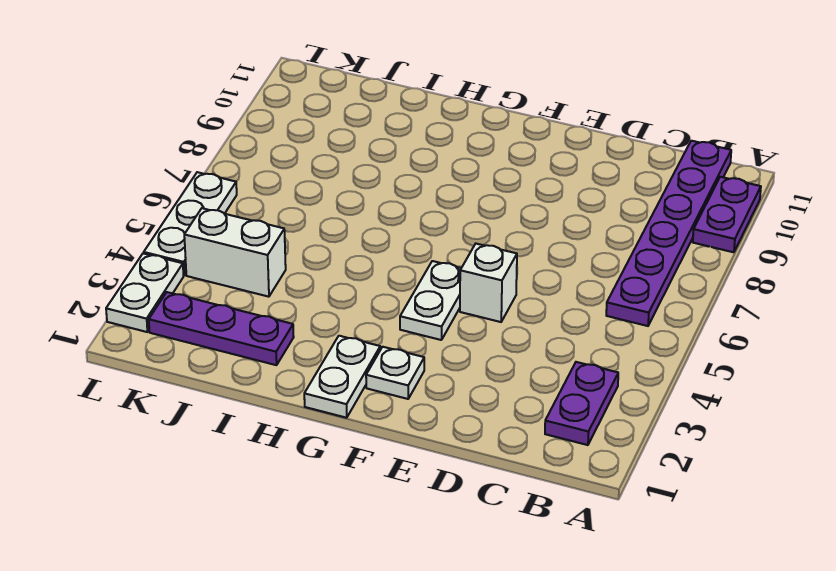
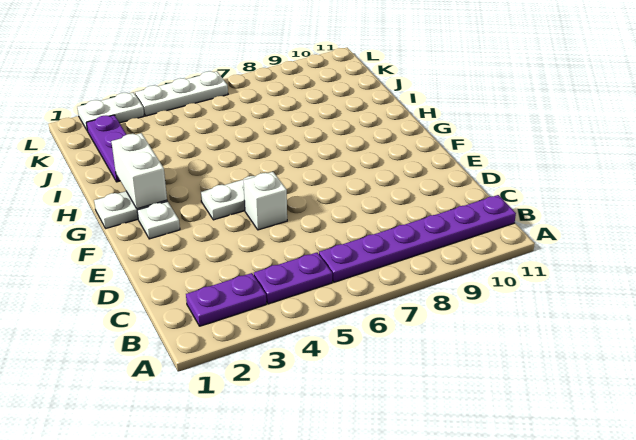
purple plate A9:A10 level 1 -> purple plate B4:B5 level 1
white brick J4:K4 level 1 -> white brick G2:H2 level 2

